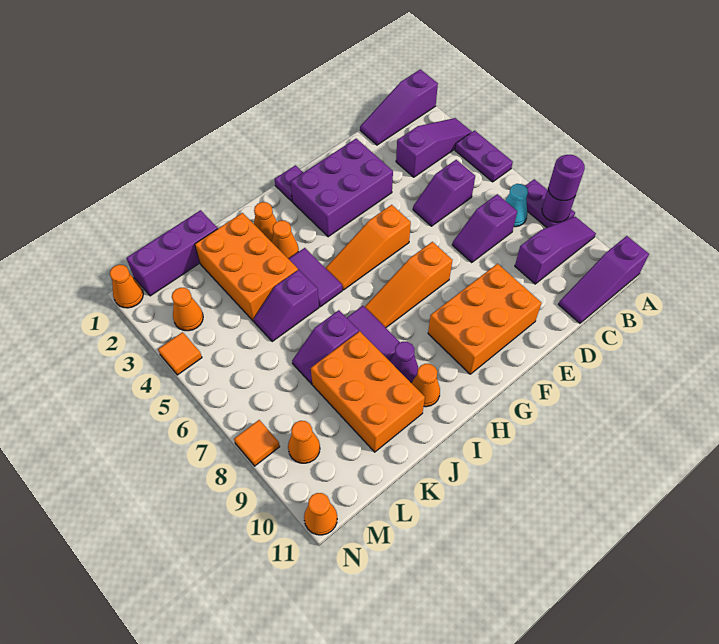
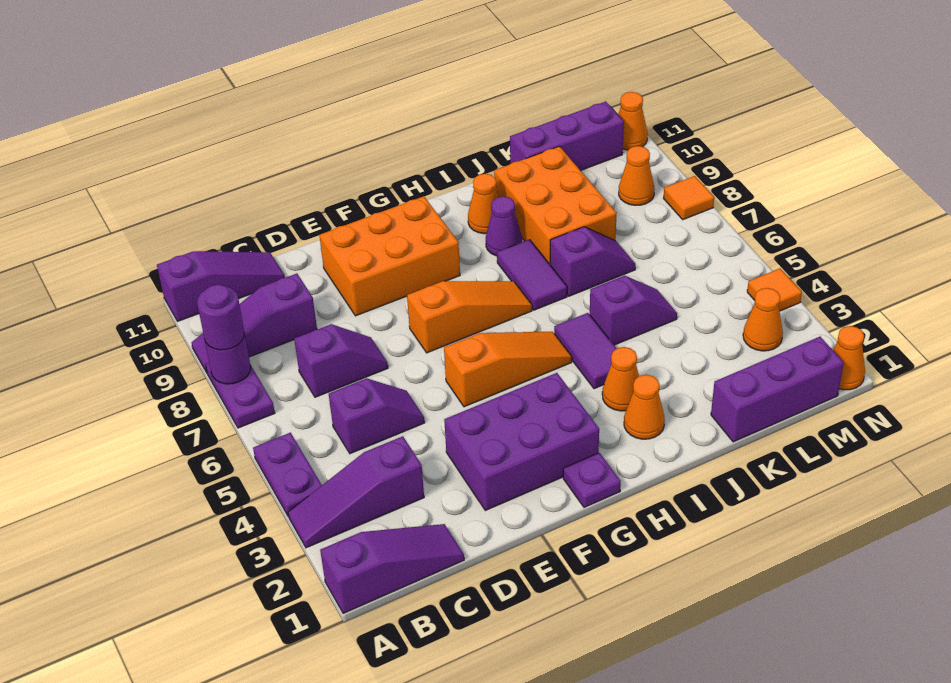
cyan cone B7 level 1 -> none
orange brick J2:K4 level 1 -> none
none -> purple brick K11:M11 level 1

